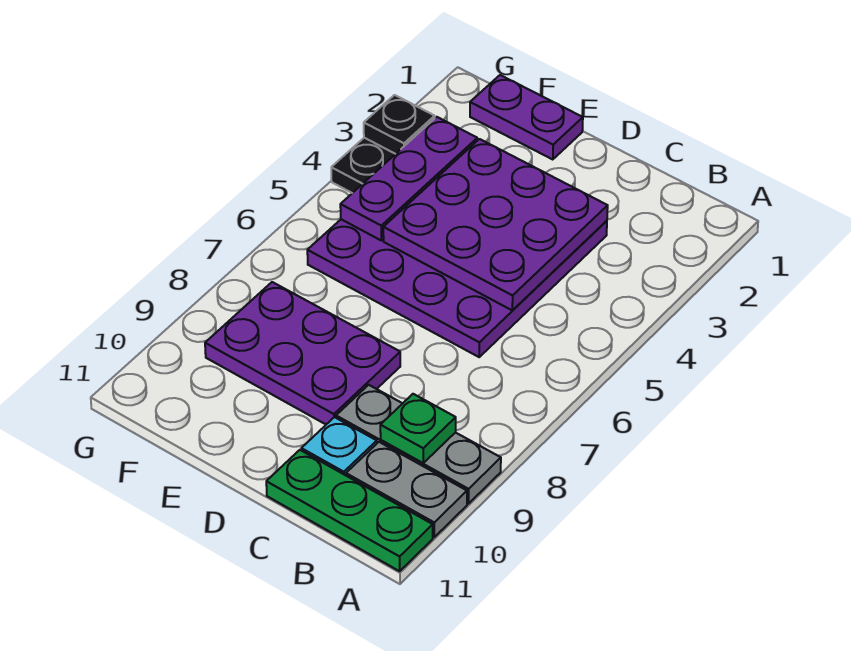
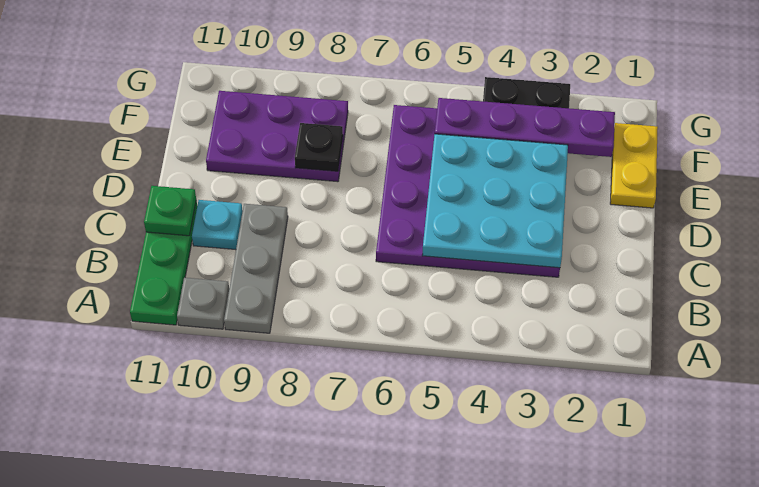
grey plate A10:B10 level 1 -> grey plate A10 level 1
green plate B9 level 2 -> green plate C11 level 2
purple plate C3:E5 level 2 -> cyan plate C3:E5 level 2
purple plate D8:F9 level 1 -> purple plate E8:F10 level 1
purple plate E1:F1 level 1 -> yellow plate E1:F1 level 1
purple plate F3:F5 level 2 -> purple plate F2:F5 level 2
black plate G3 level 2 -> black plate E8 level 2

